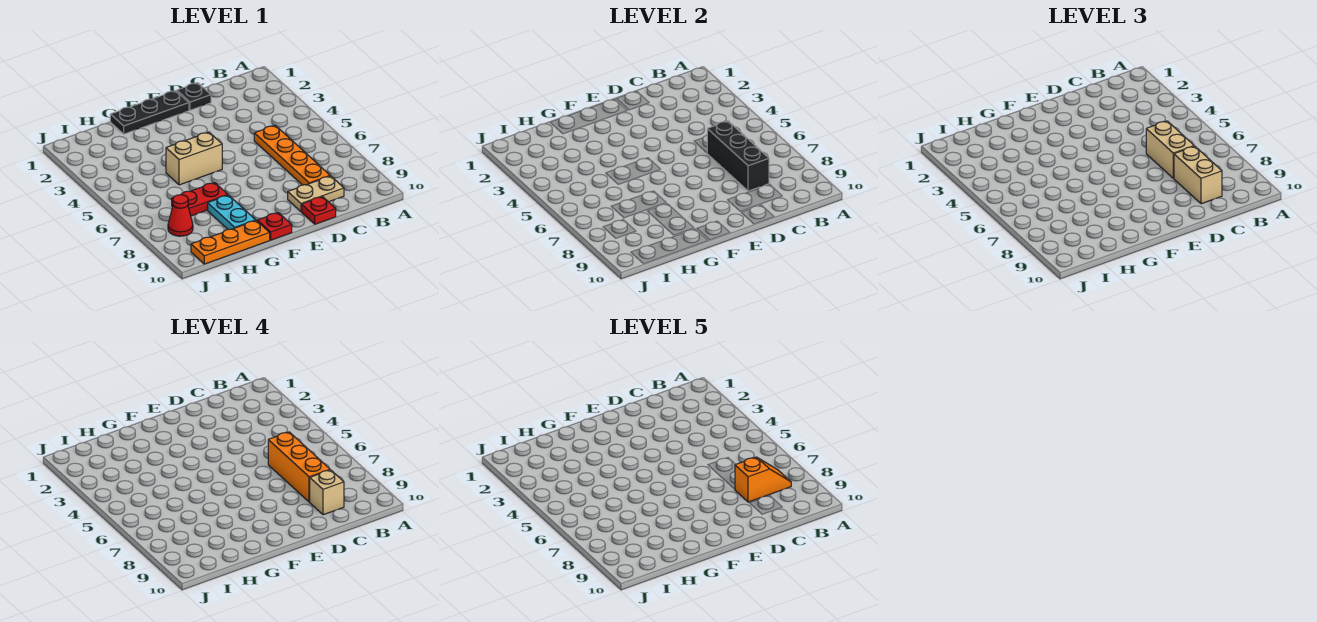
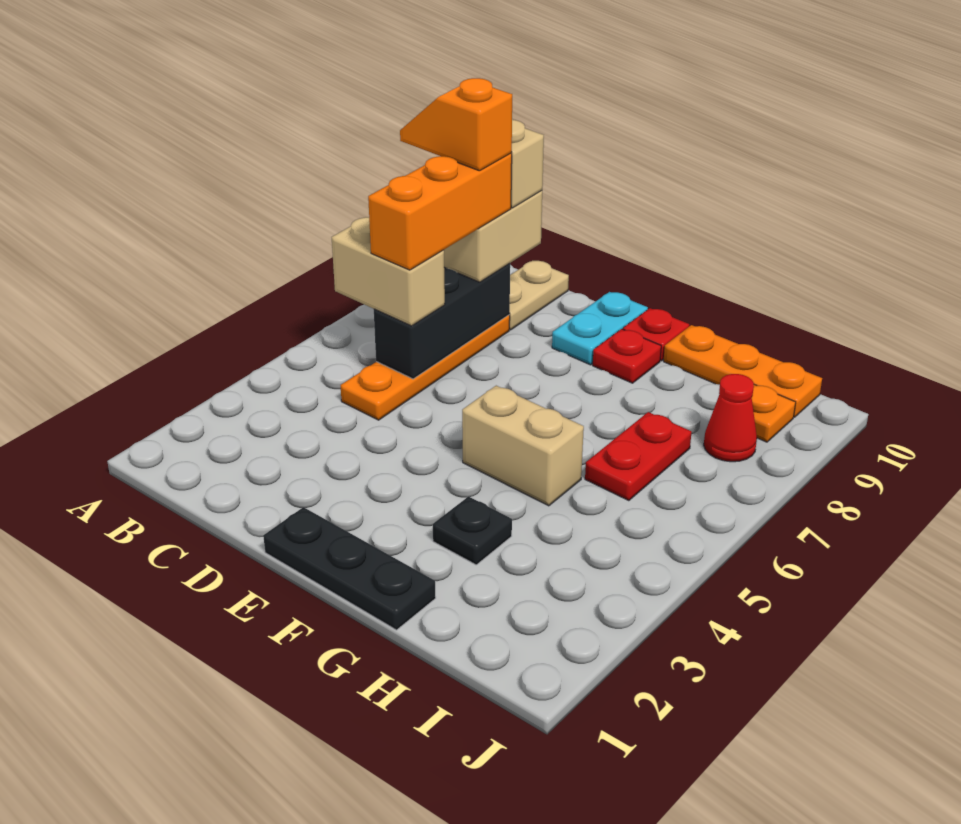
tan brick C6:C7 level 3 -> tan brick B6:C6 level 3
tan plate C9:D9 level 1 -> tan plate C9:C10 level 1
black plate D1 level 1 -> black plate G3 level 1
red plate D10 level 1 -> red plate F9 level 1
red plate G7:H7 level 1 -> red plate H6:H7 level 1
cyan plate G8:G9 level 1 -> cyan plate E9:E10 level 1
none -> orange plate I9 level 1

